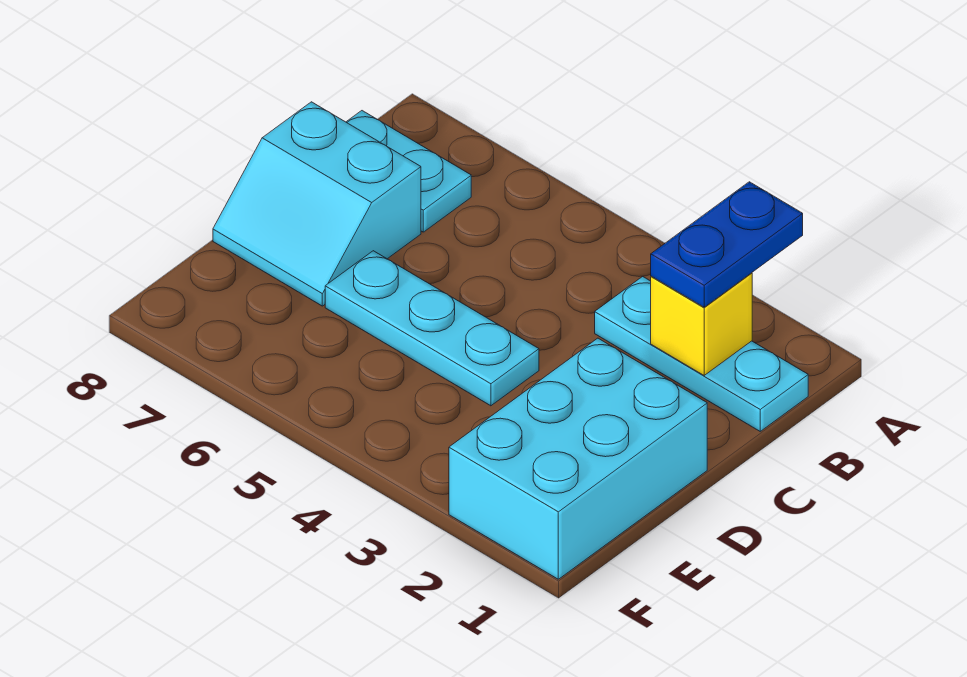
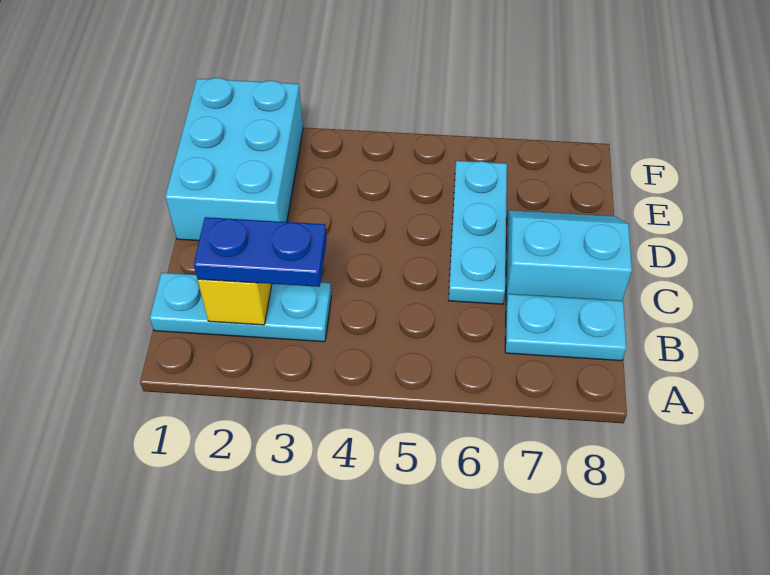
blue plate A2:B2 level 3 -> blue plate B2:B3 level 3
cyan plate D4:D6 level 1 -> cyan plate C6:E6 level 1

